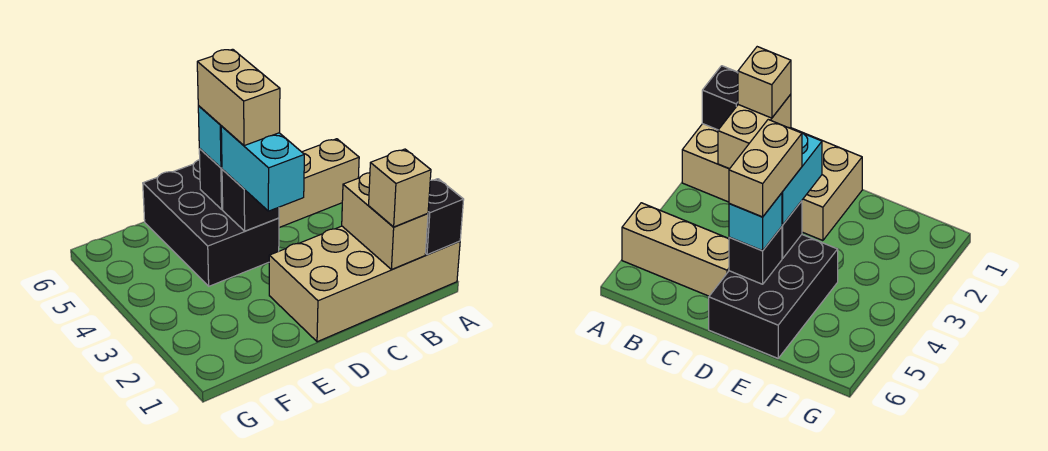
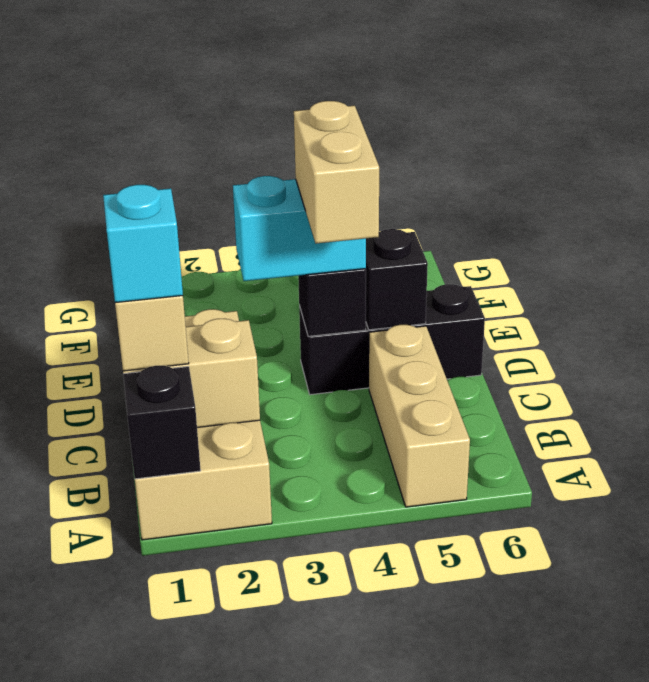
black brick D4:E6 level 1 -> black brick D4:D6 level 1
tan brick D4:D5 level 4 -> tan brick C4:D4 level 4
cyan brick D5 level 3 -> cyan brick B1 level 4

